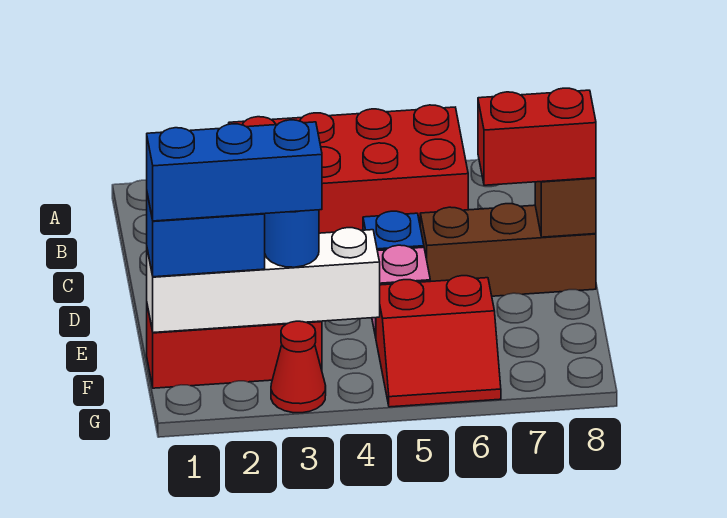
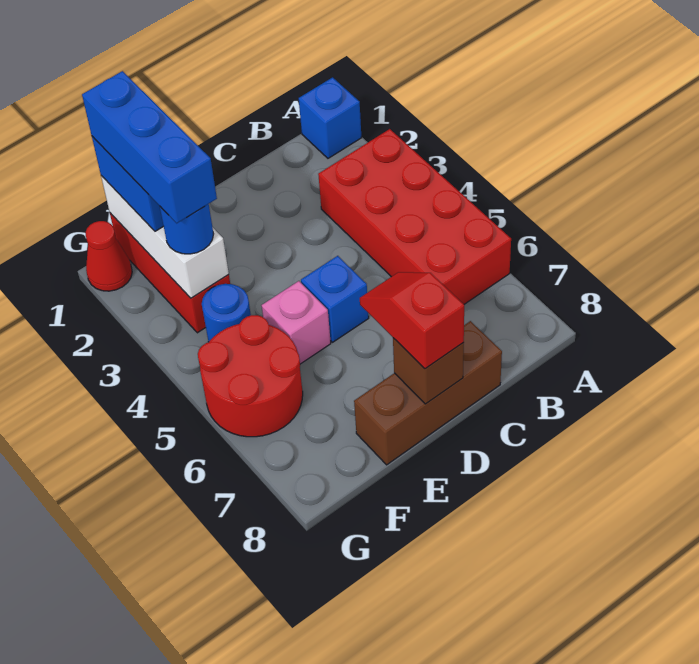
none -> blue brick A1 level 1
brown brick D6:D8 level 1 -> brown brick C8:E8 level 1
red brick D7:D8 level 3 -> red slope D7:D8 level 3 top 8
white brick F1:F4 level 2 -> white brick F1:F3 level 2
none -> blue round brick F4 level 1
red slope F5:G6 level 1 top F -> red round brick F5:G6 level 1
red cone G3 level 1 -> red cone G1 level 1

